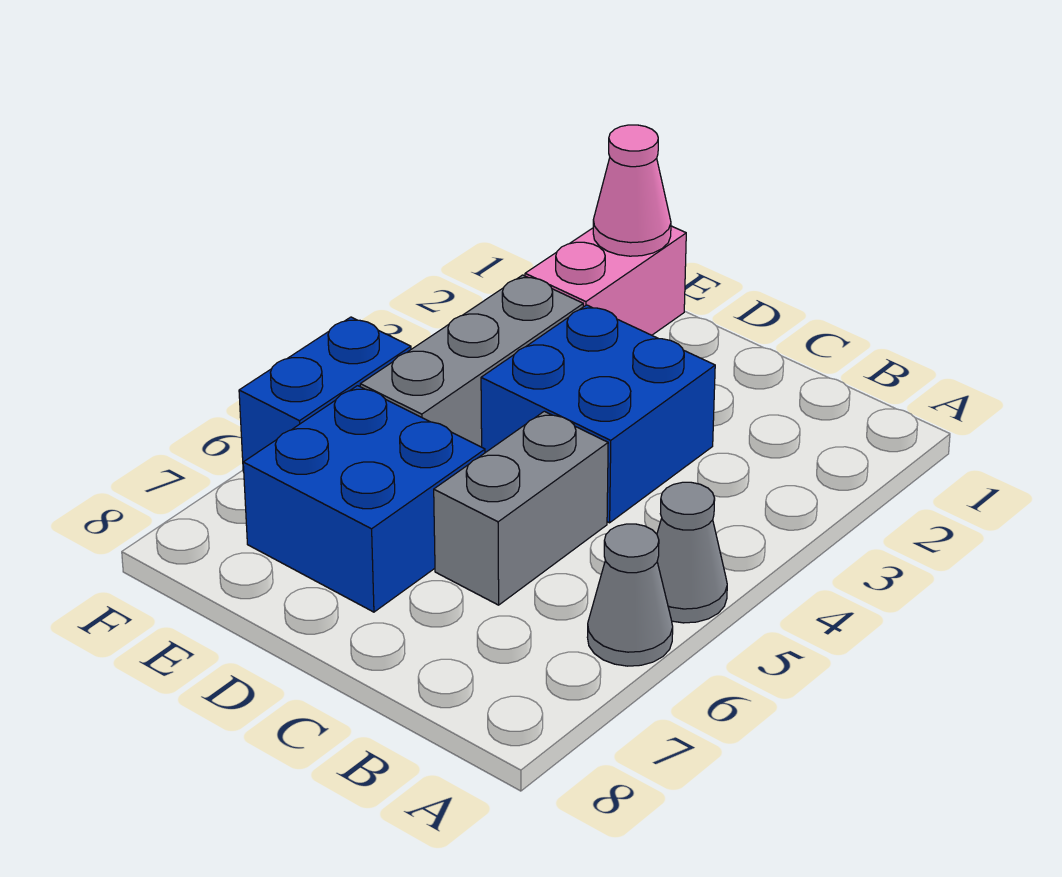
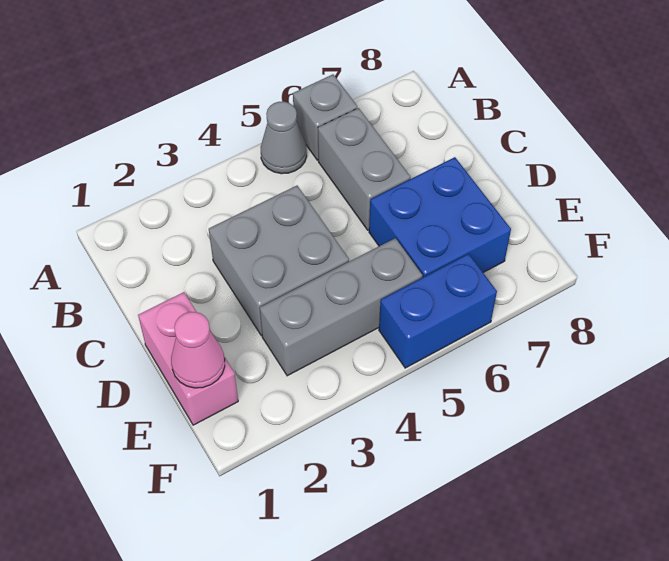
grey cone A6 level 1 -> grey brick A6 level 1
blue brick C3:D4 level 1 -> grey brick C3:D4 level 1
grey brick C5:C6 level 1 -> grey brick B6:C6 level 1
pink brick E1:E2 level 1 -> pink brick D1:E1 level 1

